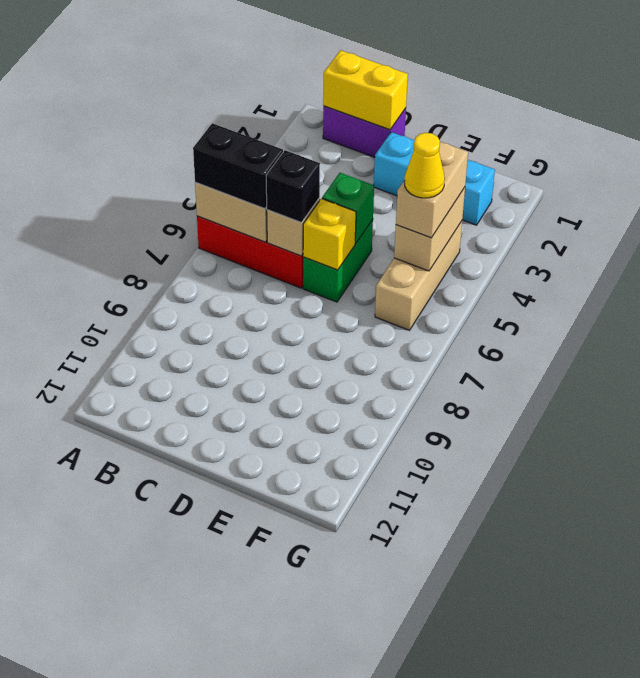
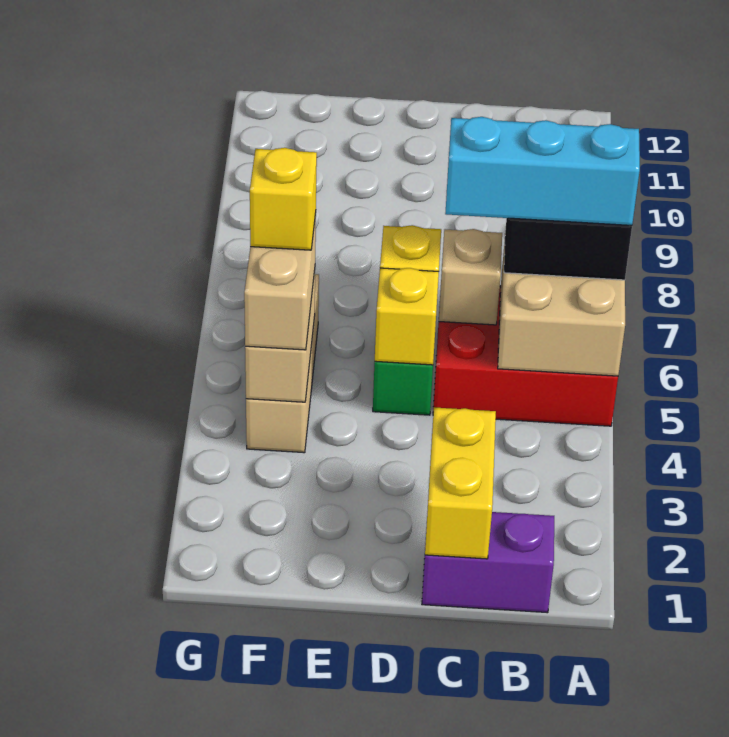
yellow brick B1:C1 level 2 -> yellow brick C1:C2 level 2
black brick C6 level 3 -> none
cyan brick D2:F2 level 1 -> cyan brick A6:C6 level 4
green brick D5 level 2 -> yellow brick D5 level 2
yellow cone F5 level 4 -> yellow brick F5 level 4

